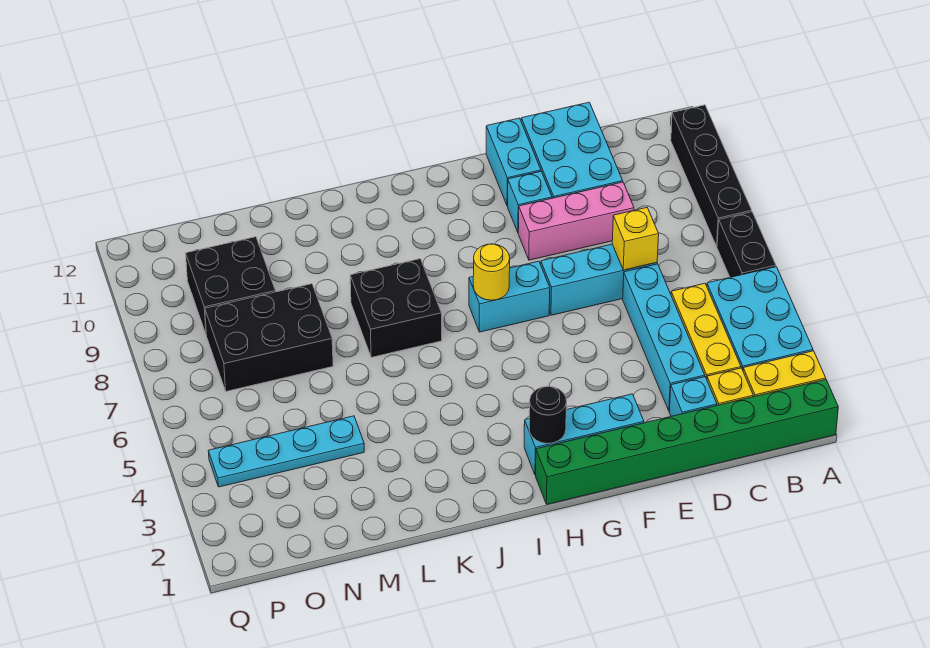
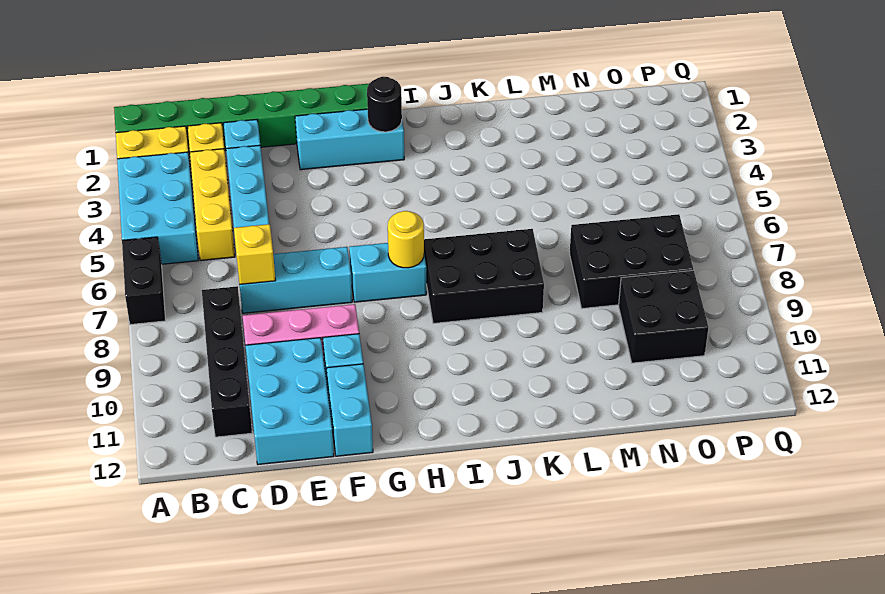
black brick A8:A11 level 1 -> black brick C8:C11 level 1
black brick J7:K8 level 1 -> black brick I7:K8 level 1
cyan plate M4:P4 level 1 -> none

